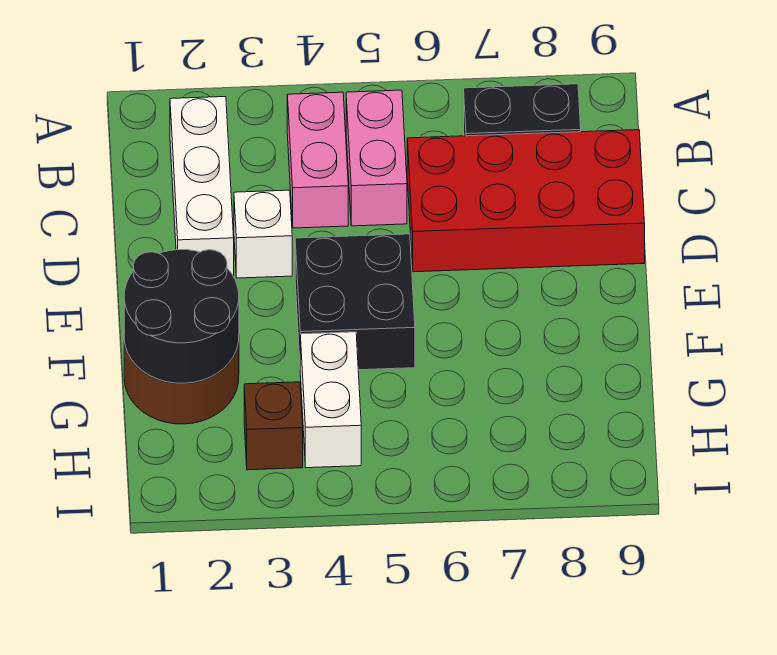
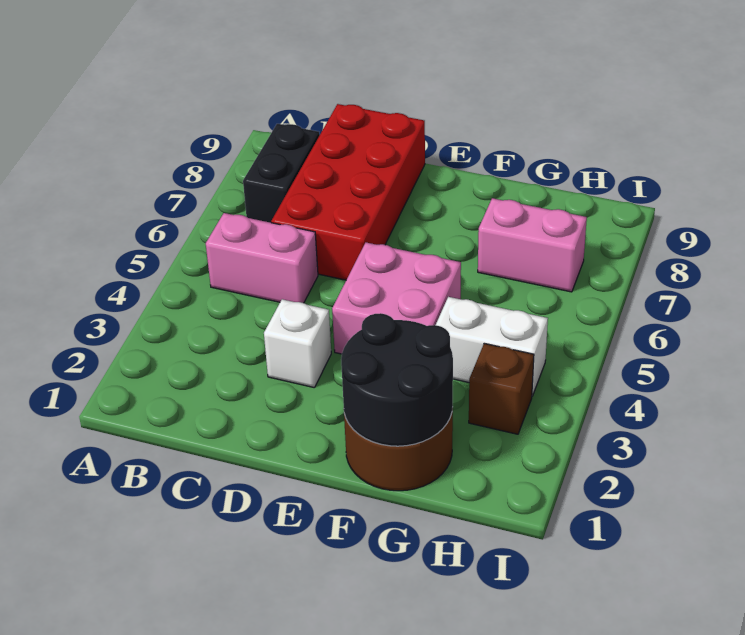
white brick B2:D2 level 1 -> none
pink brick B4:C4 level 1 -> pink brick G7:H7 level 1
black brick E4:F5 level 1 -> pink brick E4:F5 level 1

